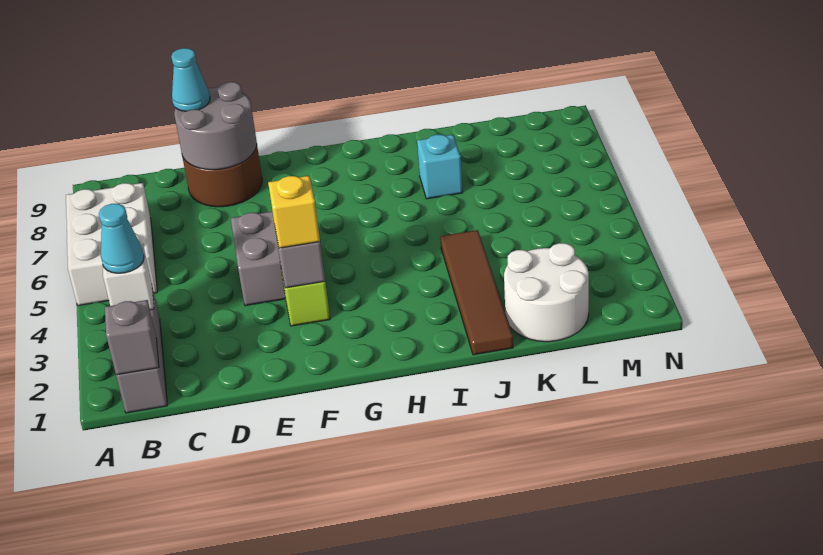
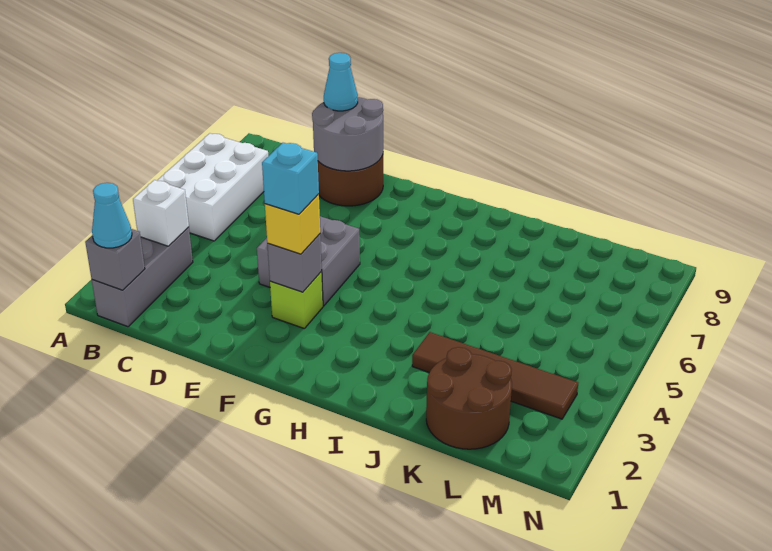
cyan cone B3 level 3 -> cyan cone B1 level 3
brown tile J1:J4 level 1 -> brown tile J3:M3 level 1
cyan brick J7 level 1 -> cyan brick F3 level 4
white round brick K1:L2 level 1 -> brown round brick K1:L2 level 1

